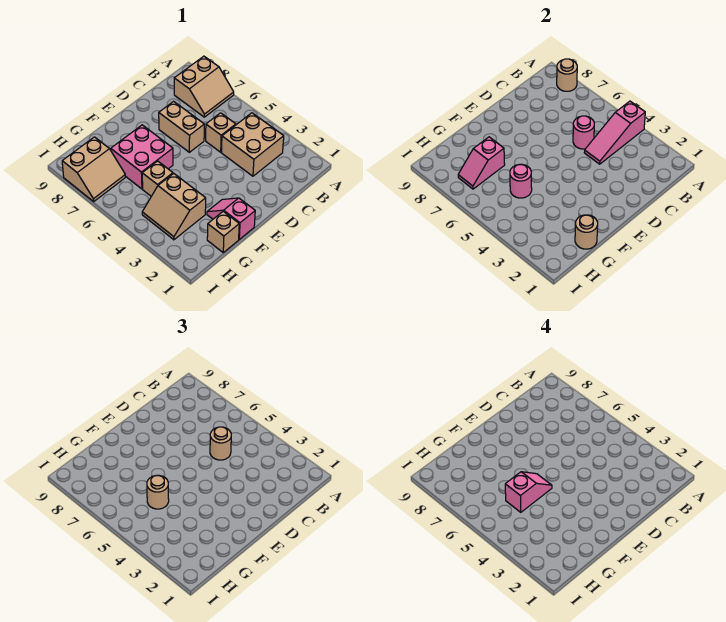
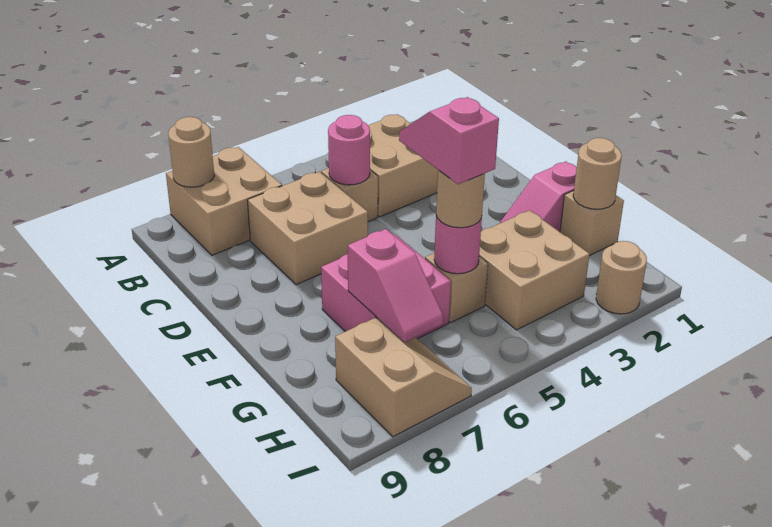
pink slope A4:C4 level 2 top A -> none
tan slope A7:B8 level 1 top 8 -> tan brick A7:B8 level 1
tan round brick C5 level 3 -> tan round brick I2 level 1
tan brick D6:D7 level 1 -> tan brick C6:D7 level 1
tan slope G3:H4 level 1 top G -> tan brick G3:H4 level 1

